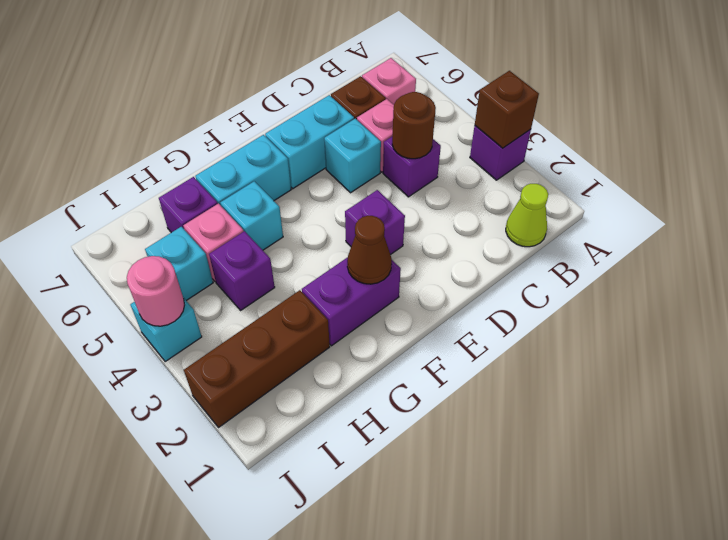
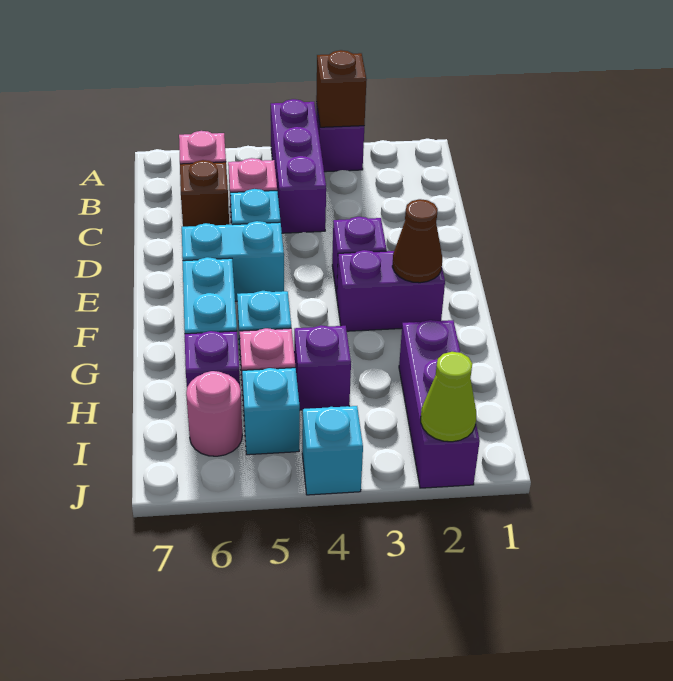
lime cone B1 level 1 -> lime cone J2 level 2
purple brick C4 level 1 -> purple brick A4:C4 level 1
brown round brick C4 level 2 -> none
cyan brick D6:E6 level 1 -> cyan brick E5:E6 level 1
purple brick F2:G2 level 1 -> purple brick F2:F3 level 1
brown brick H2:J2 level 1 -> purple brick H2:J2 level 1
pink round brick J4 level 2 -> pink round brick I6 level 1

